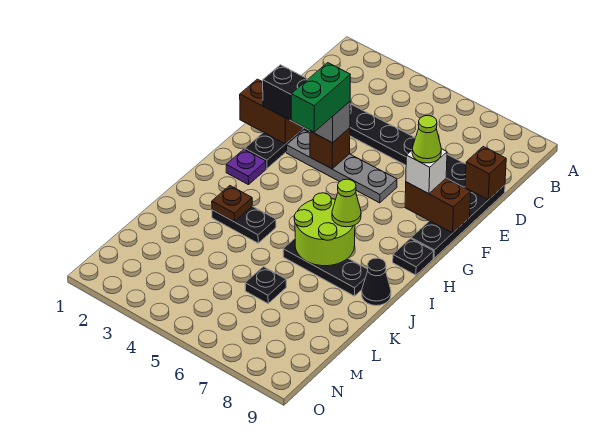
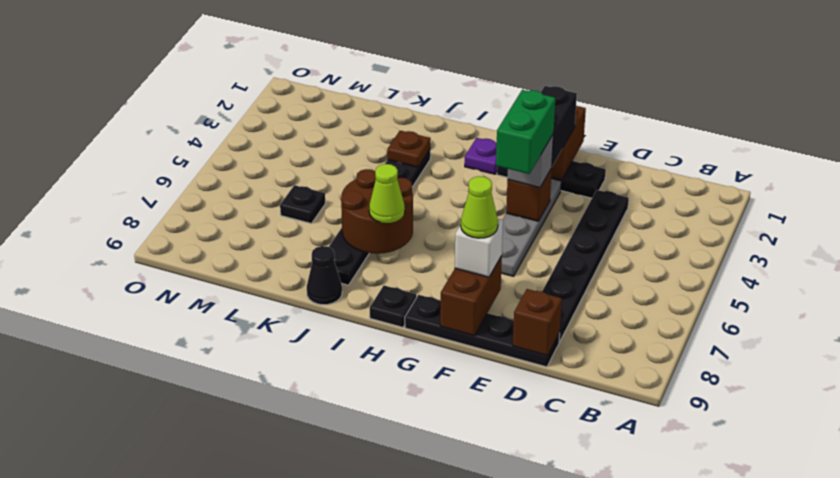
green brick F4:G4 level 4 -> green brick F4:F5 level 4
lime round brick I6:J7 level 2 -> brown round brick I6:J7 level 2

